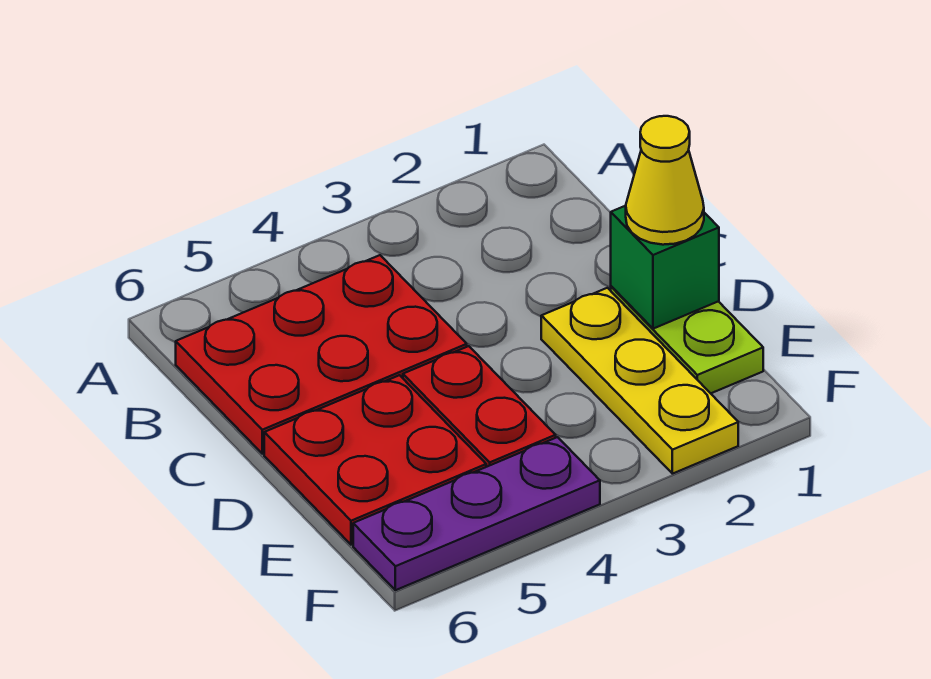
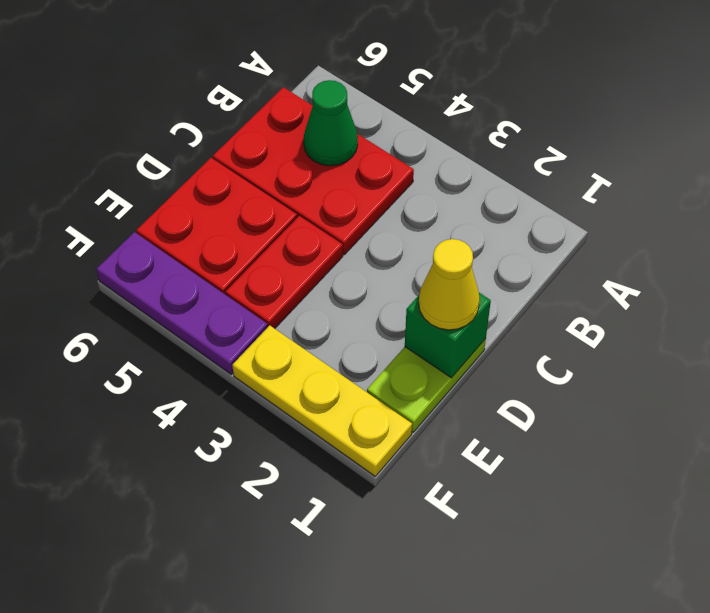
none -> green cone B5 level 2
yellow plate D2:F2 level 1 -> yellow plate F1:F3 level 1

